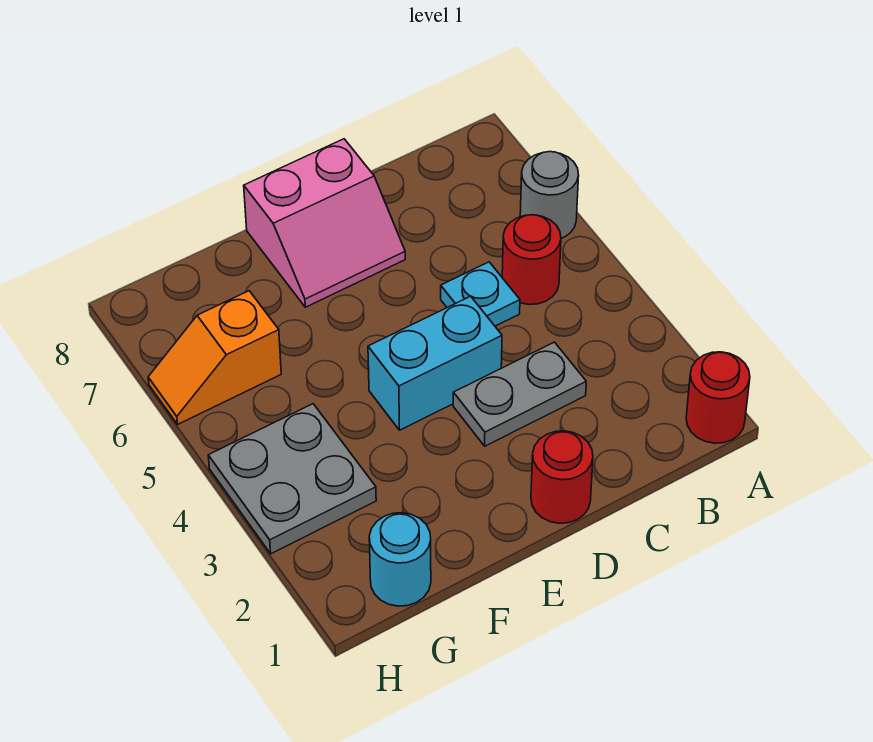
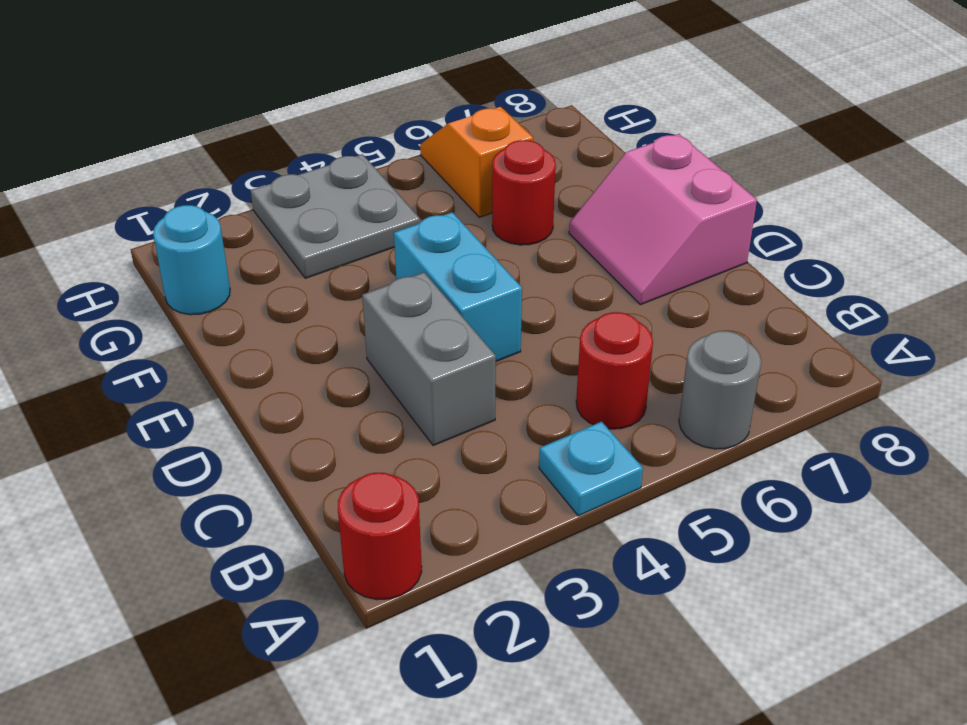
grey plate C3:D3 level 1 -> grey brick C3:D3 level 1
cyan plate C5 level 1 -> cyan plate A4 level 1
red round brick D1 level 1 -> red round brick F6 level 1

